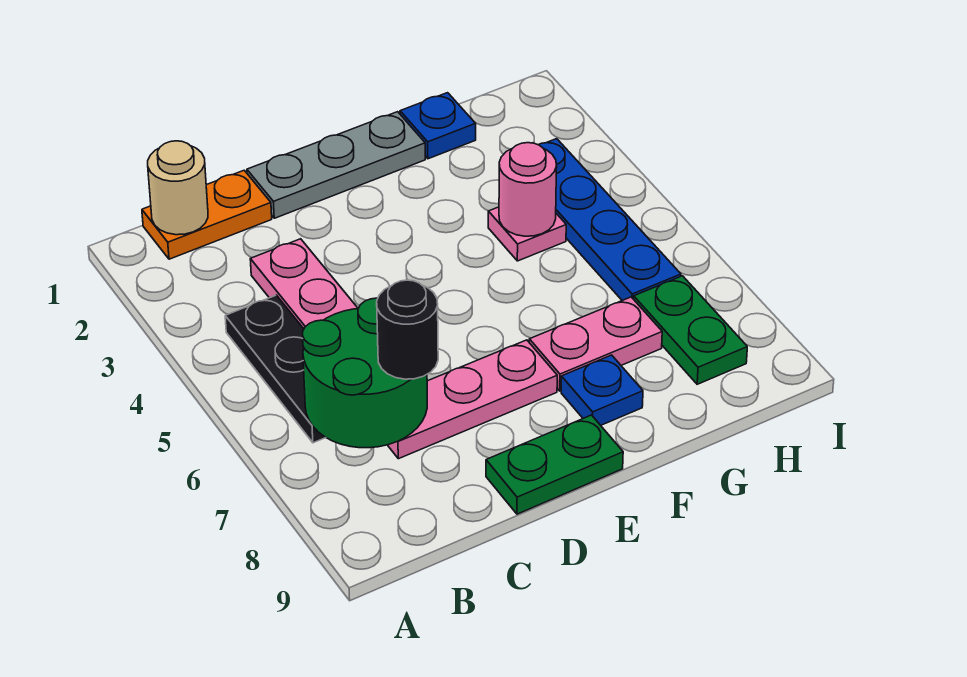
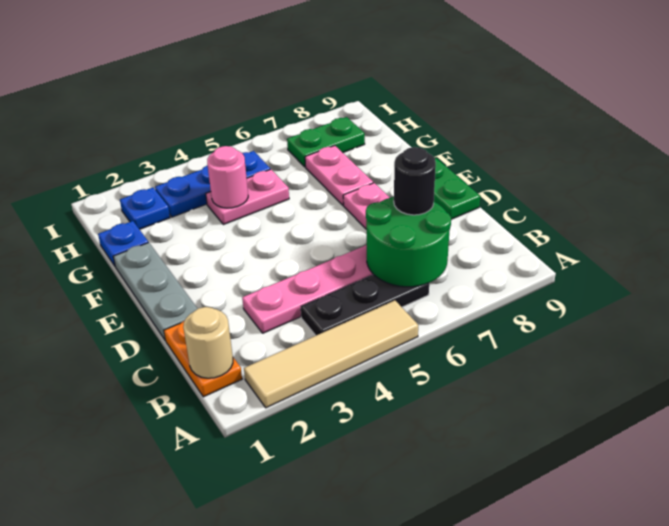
none -> tan tile A2:A5 level 1
blue plate F8 level 1 -> blue plate H2 level 1
pink plate G4 level 1 -> pink plate G4:G5 level 1
blue plate H3:H6 level 1 -> blue plate H3:H5 level 1

